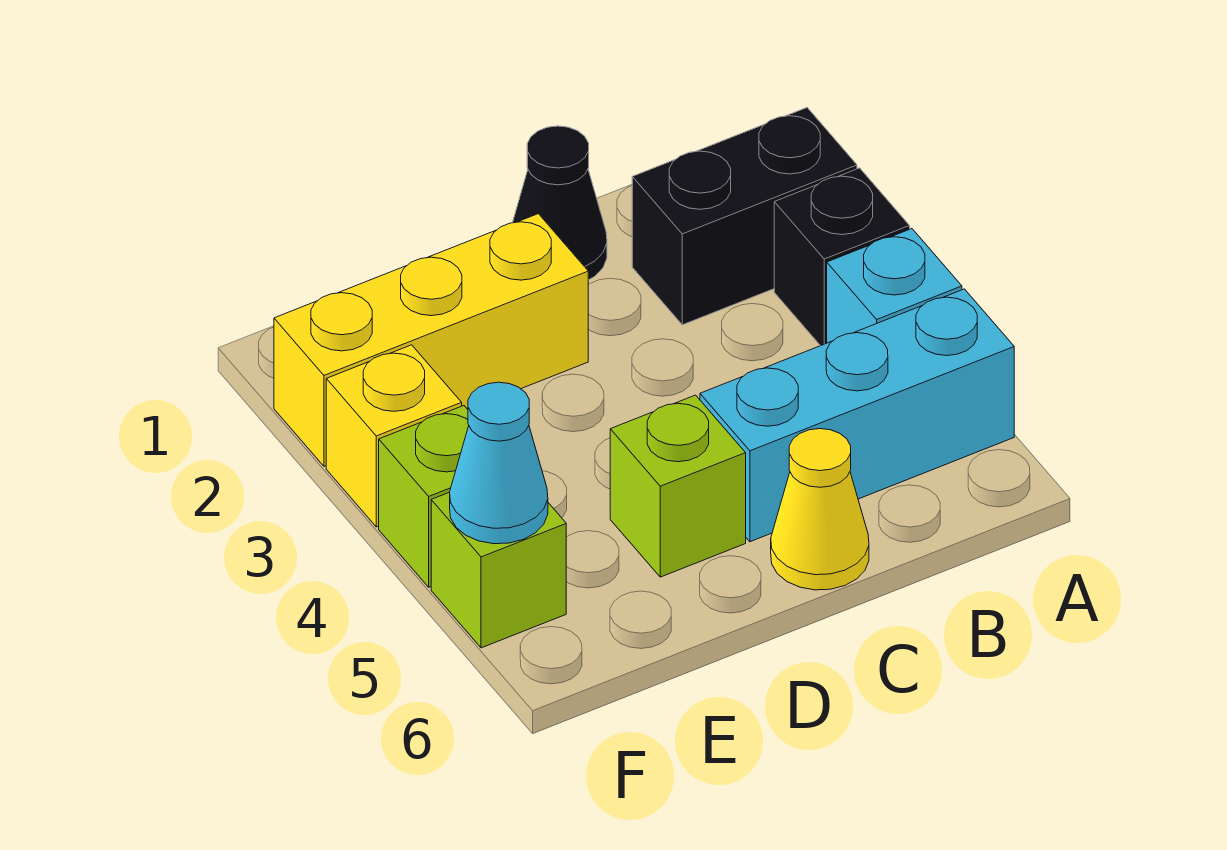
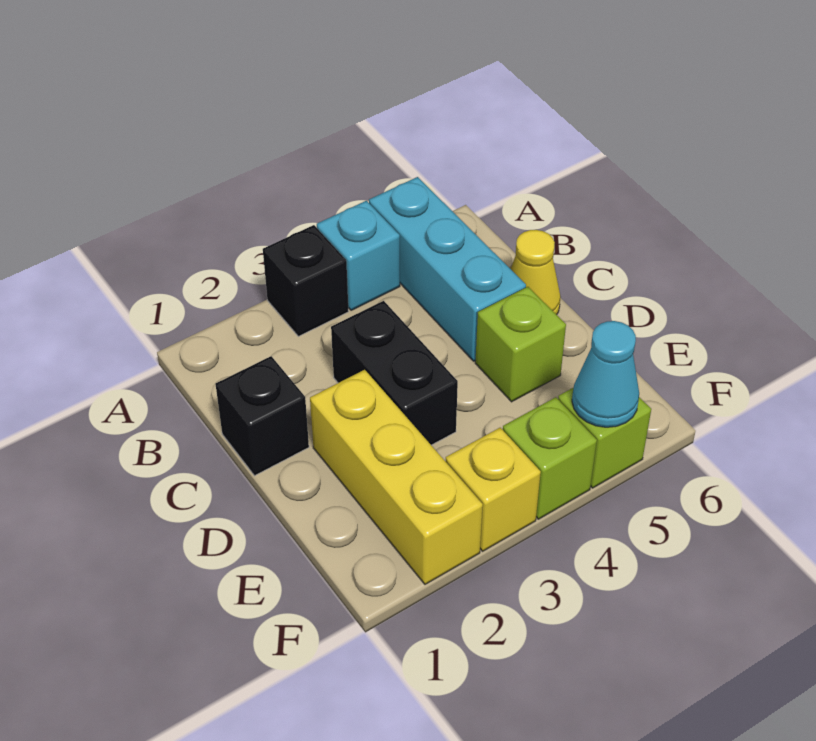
black brick A2:B2 level 1 -> black brick C3:D3 level 1
black cone C1 level 1 -> black brick C1 level 1

